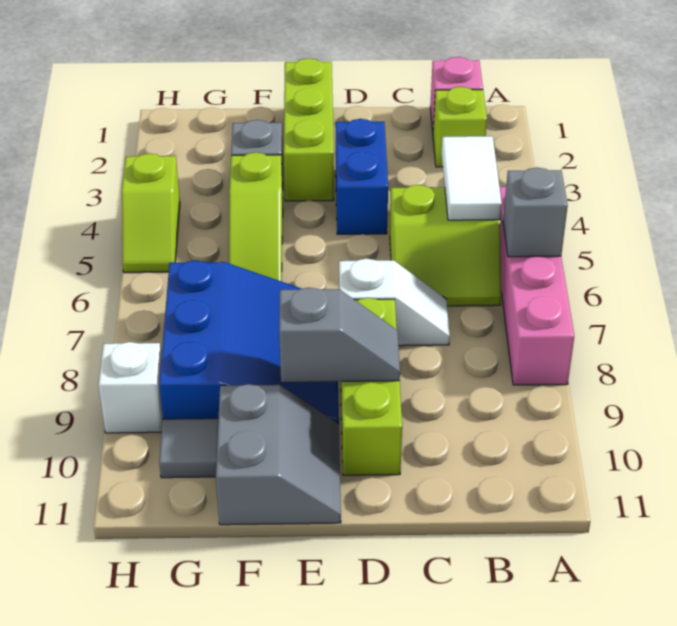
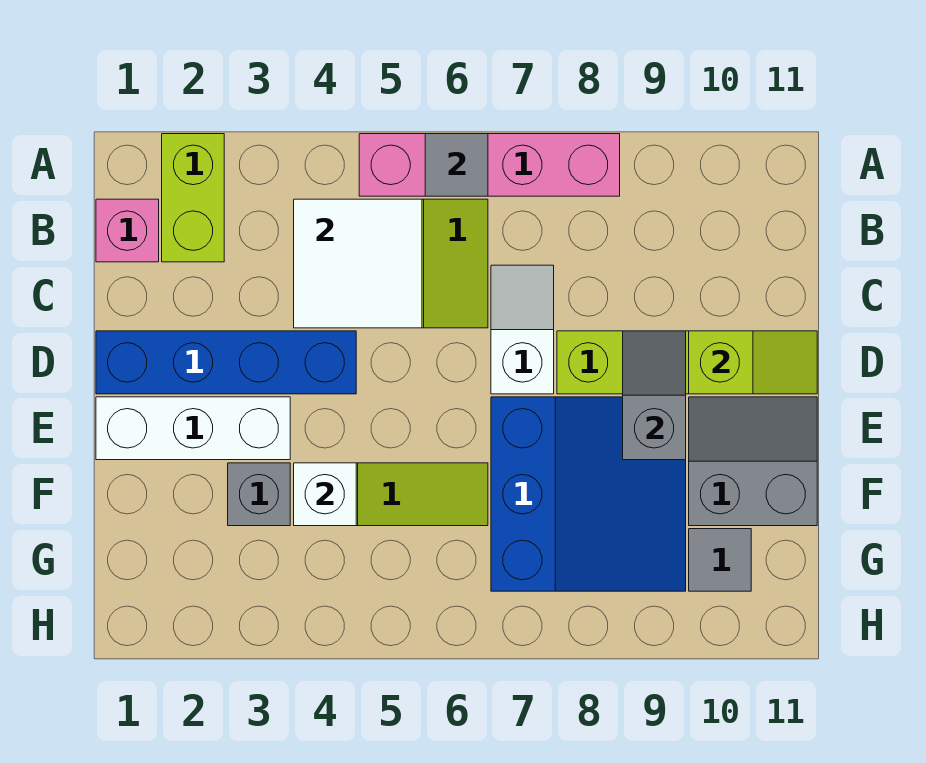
grey brick A6 level 2 -> grey tile A6 level 2
lime brick B2 level 1 -> lime brick A2:B2 level 1
white tile B4:B5 level 2 -> white tile B4:C5 level 2
blue brick D3:D4 level 1 -> blue brick D1:D4 level 1
lime brick E1:E3 level 1 -> white brick E1:E3 level 1
blue slope E7:G9 level 1 top G -> blue slope E7:G9 level 1 top 7
lime slope H4:H5 level 1 top 4 -> lime slope D10:D11 level 2 top 10
white brick H9 level 1 -> white brick F4 level 2

